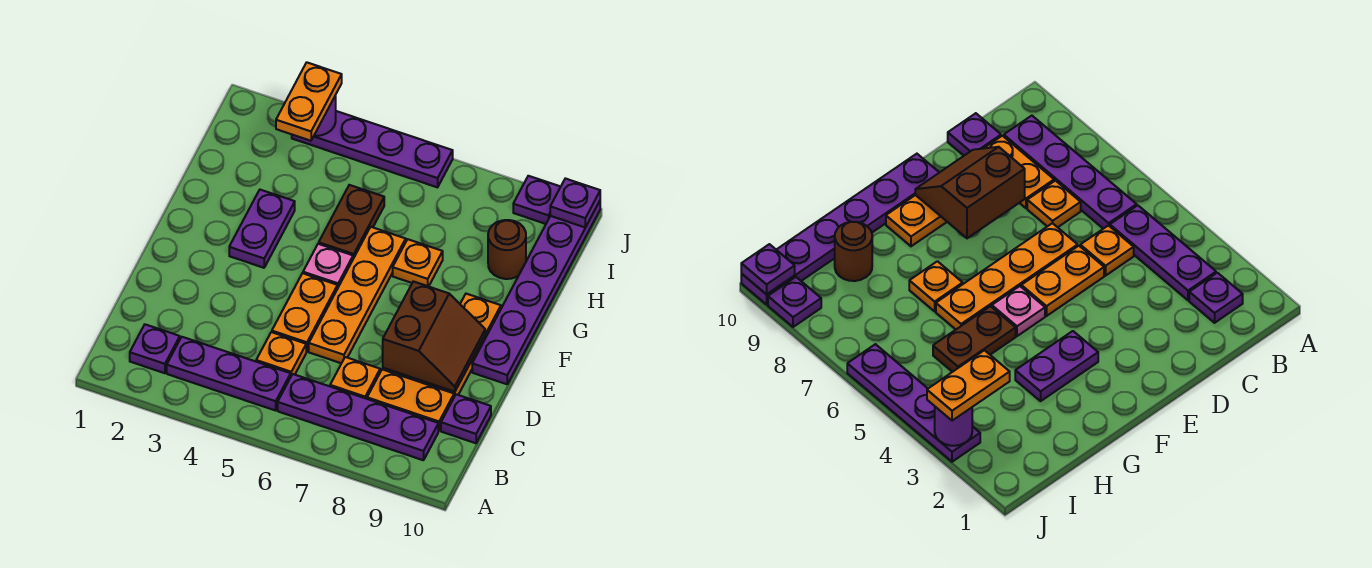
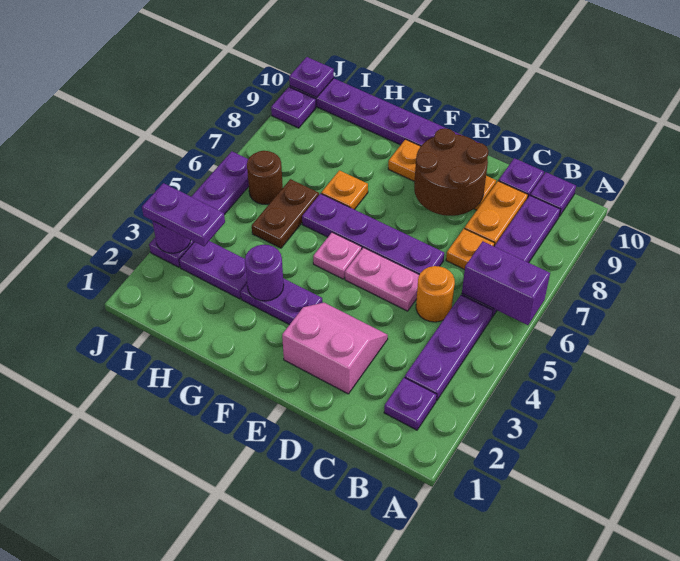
none -> purple brick A6:B6 level 2
none -> purple plate B10 level 1
orange plate C5 level 1 -> orange round brick C5 level 1
none -> pink slope D2:E3 level 1 top 2
orange plate D5:E5 level 1 -> pink plate D5:E5 level 1
orange plate D6:G6 level 1 -> purple plate D6:G6 level 1
brown slope D8:E9 level 2 top 8 -> brown round brick D8:E9 level 2
none -> purple round brick G3 level 2
brown plate G5:H5 level 1 -> brown plate H5:H6 level 1
none -> purple plate H3:I3 level 1
brown round brick H9 level 1 -> brown round brick I6 level 1
orange plate I3:J3 level 3 -> purple plate I3:J3 level 3

